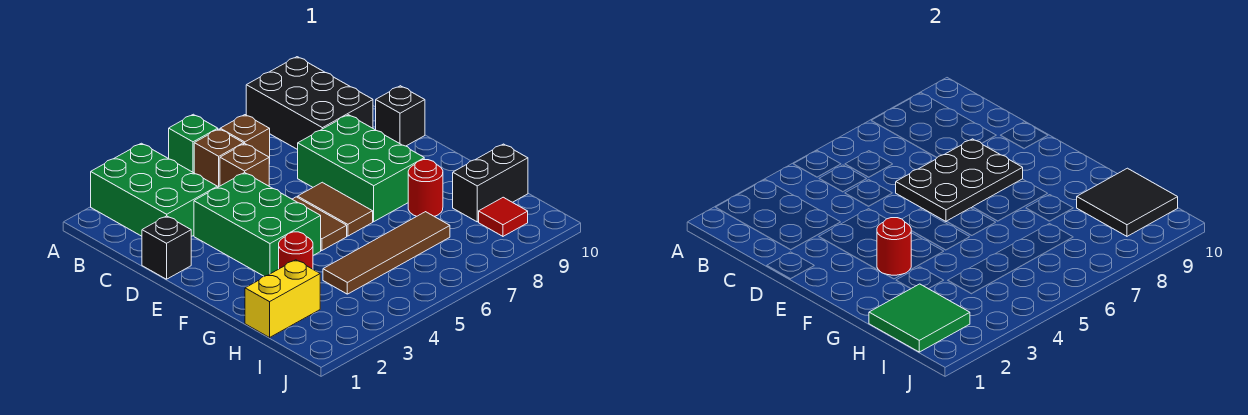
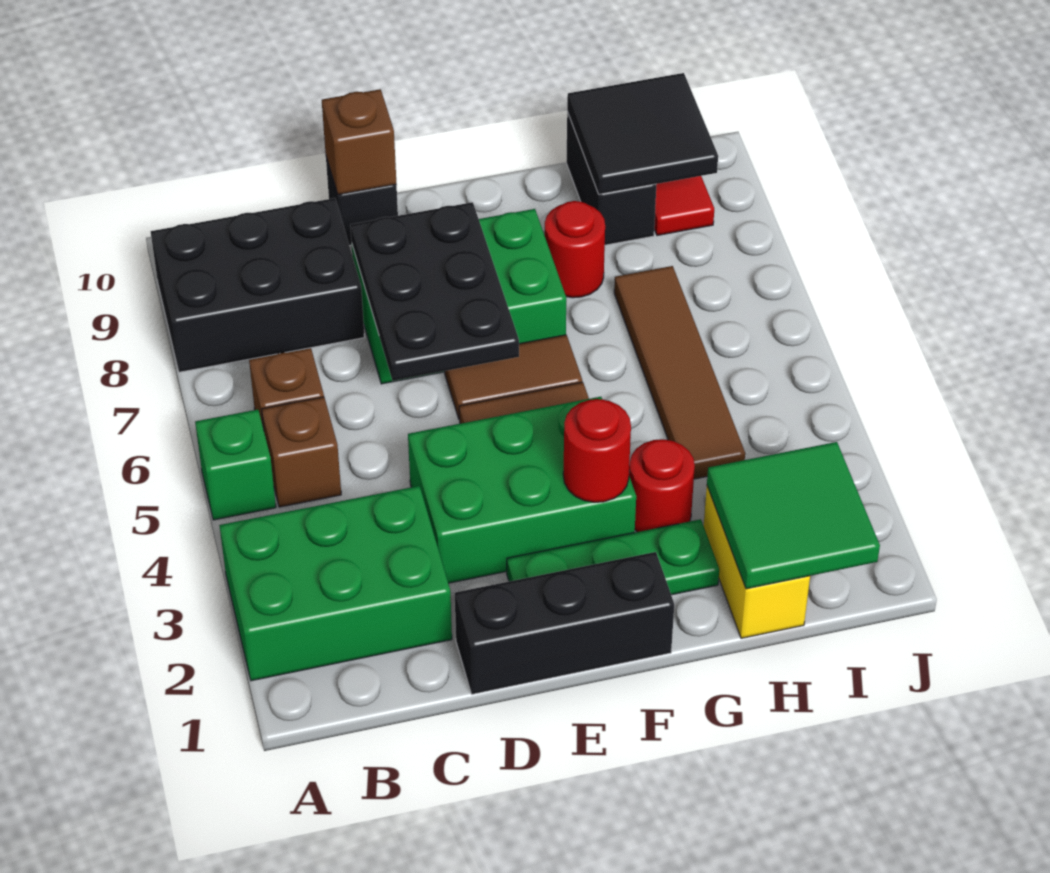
brown brick C5 level 1 -> brown brick D10 level 2
black brick D1 level 1 -> black brick D1:F1 level 1
none -> green plate E2:G2 level 1

